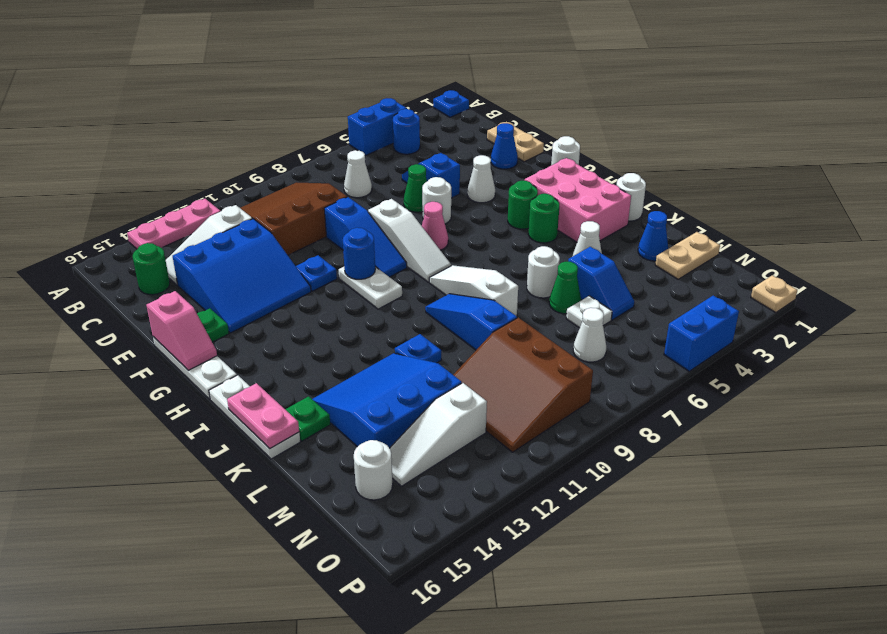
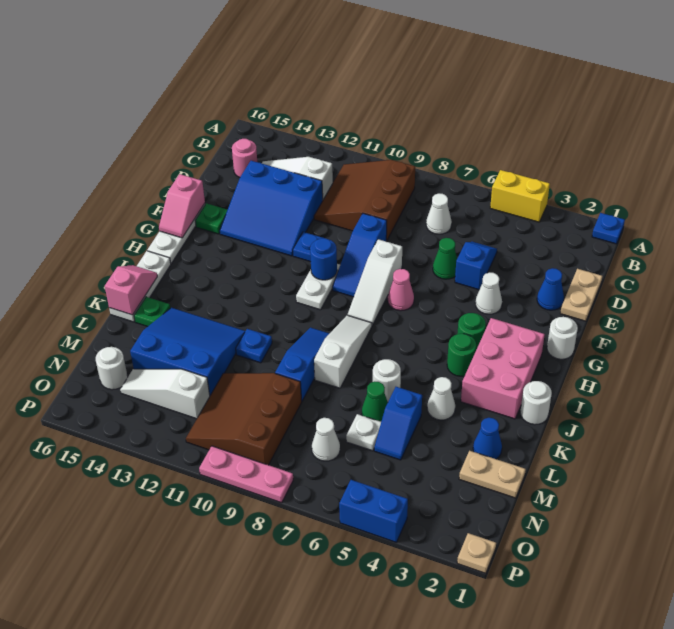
blue brick A4:A5 level 1 -> yellow brick A4:A5 level 1
pink plate A12:A14 level 1 -> pink plate P8:P10 level 1
blue round brick B4 level 1 -> none
brown slope B9:D11 level 1 top D -> brown slope B9:D11 level 1 top 9
green round brick C15 level 1 -> pink round brick C15 level 1
white round brick F6 level 1 -> none
pink plate J16:K16 level 2 -> pink slope J16:K16 level 2 top K

